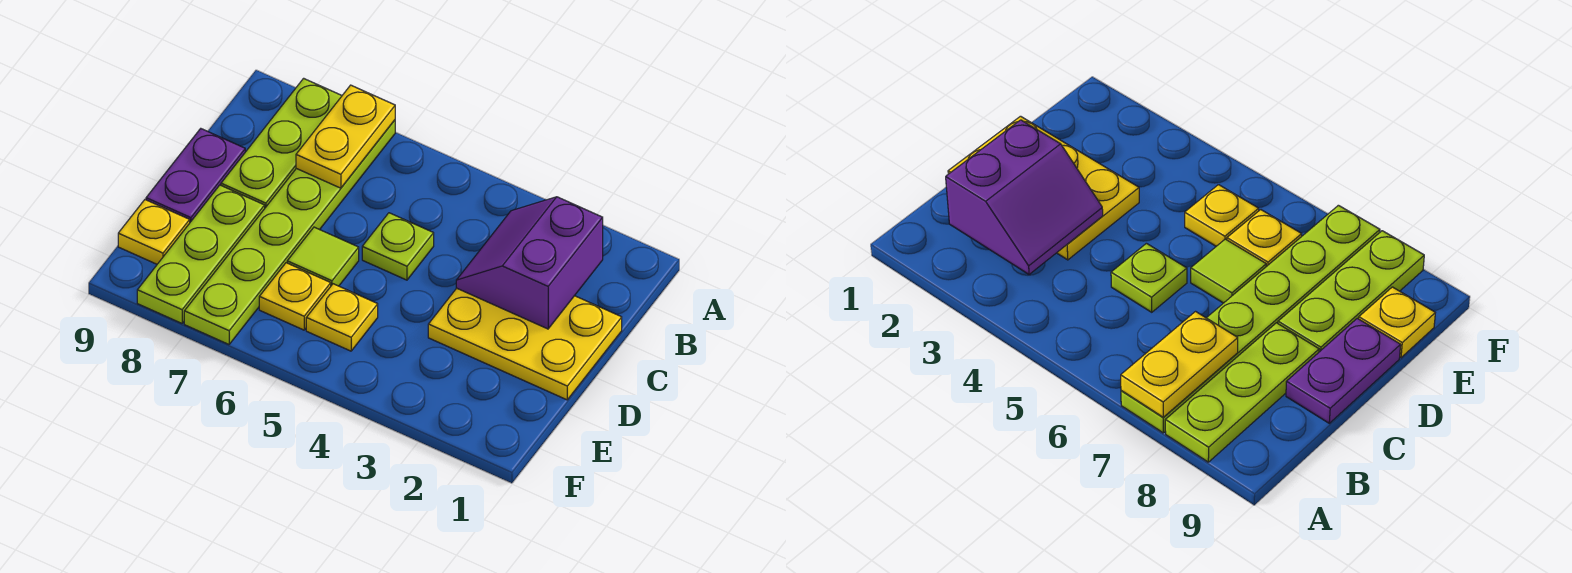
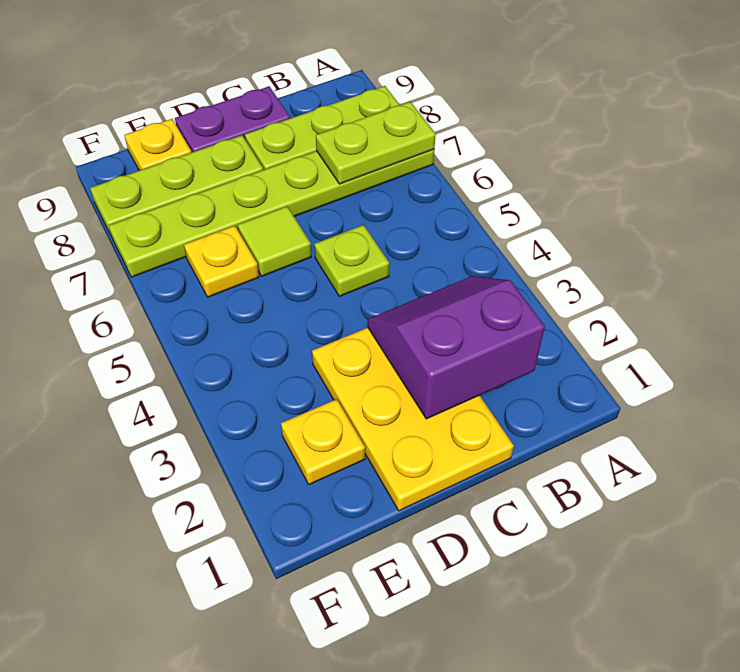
yellow plate A7:B7 level 2 -> lime plate A7:B7 level 2
yellow plate E5 level 1 -> yellow plate E2 level 1

